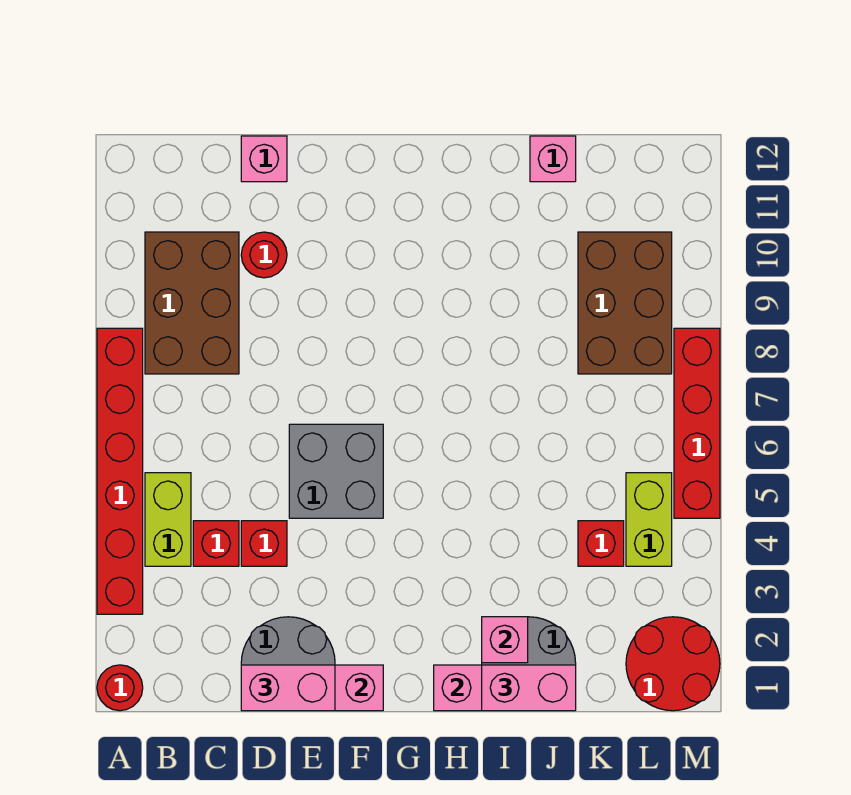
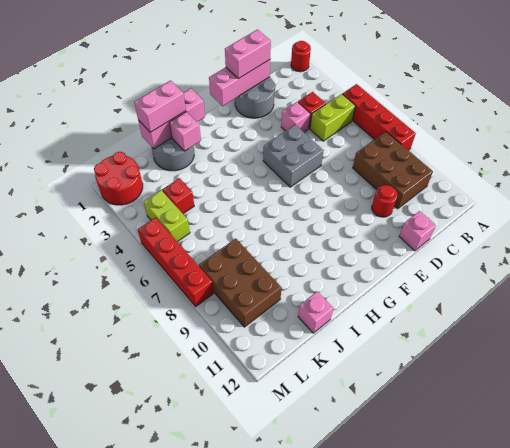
red brick A3:A8 level 1 -> red brick A5:A8 level 1
lime brick B4:B5 level 1 -> lime brick B5:C5 level 1
red brick D4 level 1 -> pink brick D4 level 1

